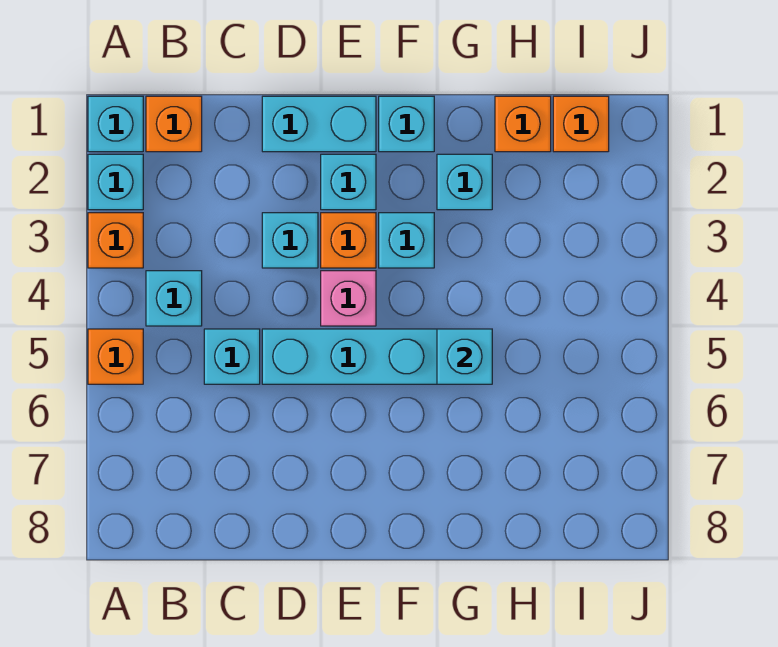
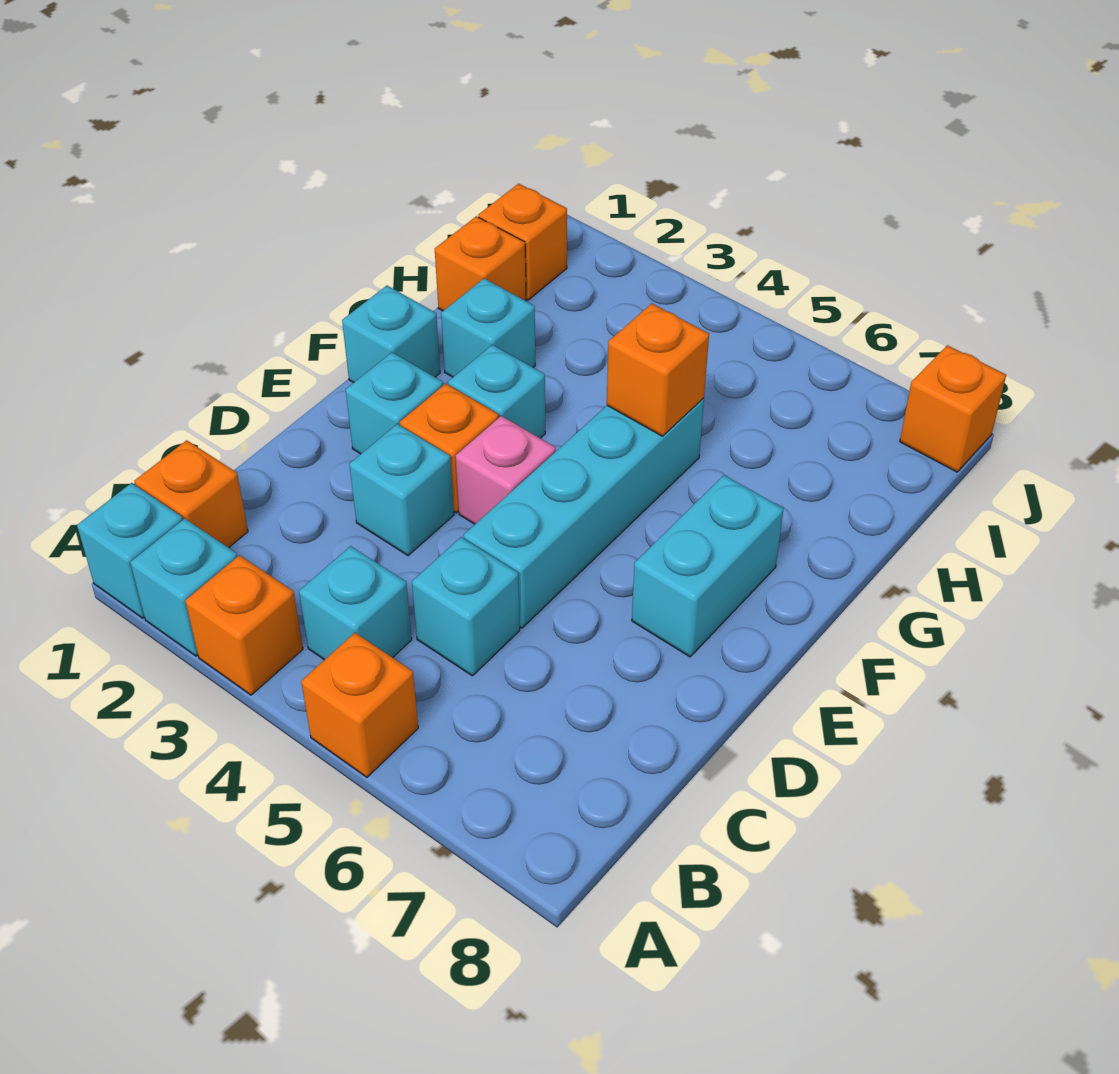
cyan brick D1:E1 level 1 -> cyan brick E7:F7 level 1
cyan brick G5 level 2 -> orange brick G5 level 2
none -> orange brick J8 level 1

